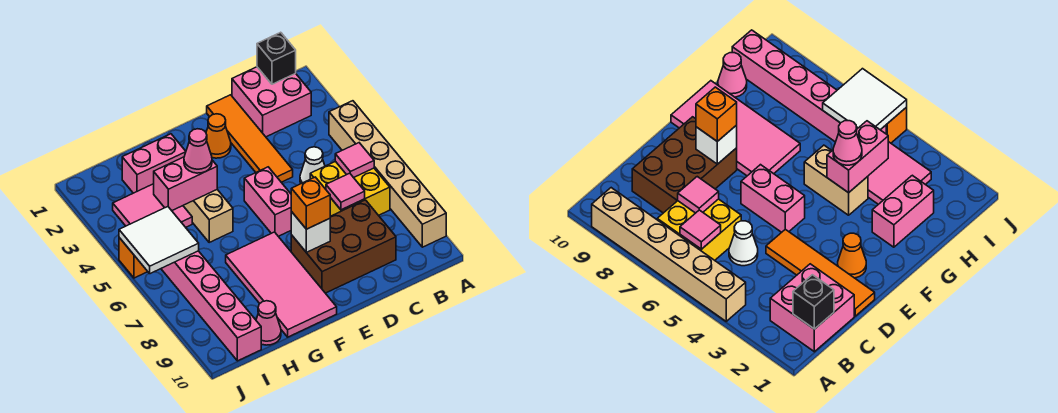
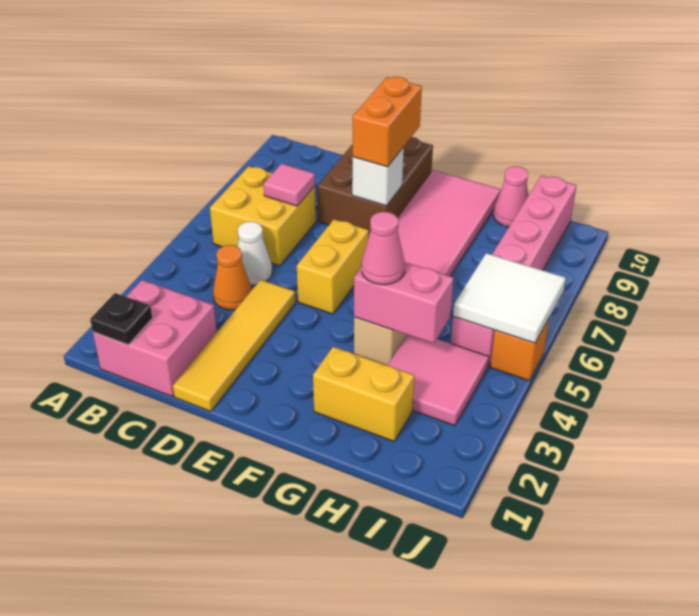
tan brick A4:A9 level 1 -> none
black brick B1 level 2 -> black plate B1 level 2
pink tile B6 level 2 -> none
brown brick C8:E9 level 1 -> brown brick D8:E10 level 1
orange tile D1:D4 level 1 -> yellow tile D1:D4 level 1
orange cone E2 level 1 -> orange cone C4 level 1
pink brick E5:E6 level 1 -> yellow brick E5:E6 level 1
orange brick E8 level 3 -> orange brick E8:E9 level 3
pink brick G2:H2 level 1 -> yellow brick G2:H2 level 1

